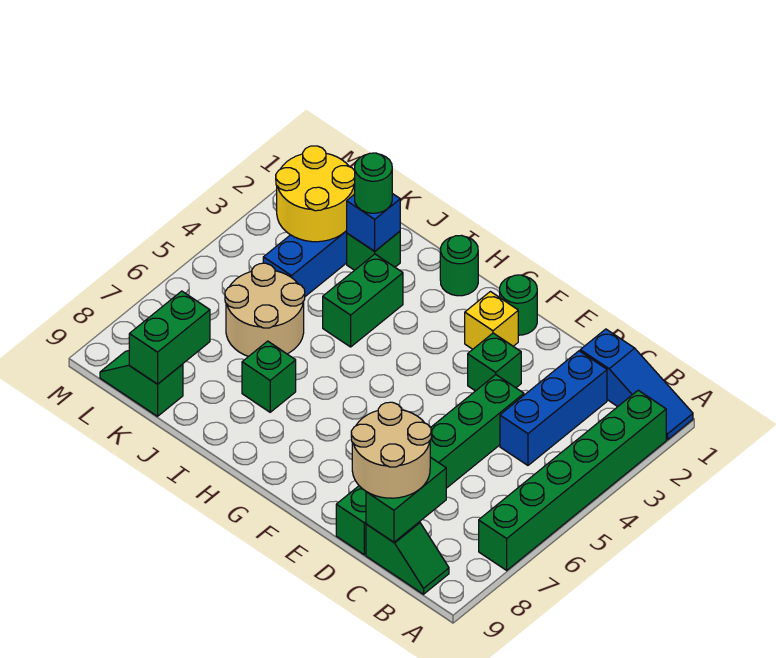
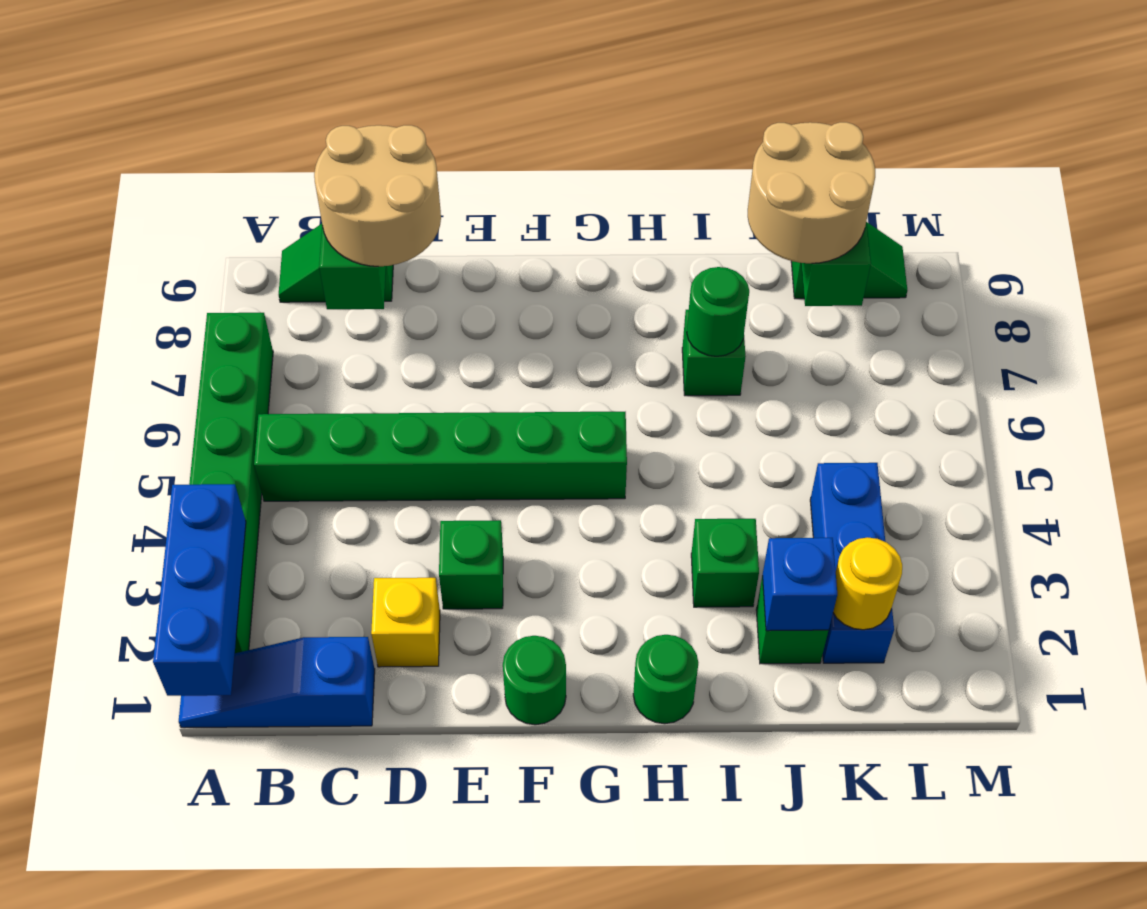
blue brick C2:C4 level 1 -> blue brick A1:A3 level 2
green brick D4:D9 level 1 -> green brick B5:G5 level 1
yellow brick F2 level 1 -> yellow brick D2 level 1
green brick I3:I4 level 1 -> green brick I3 level 1
green round brick J2 level 3 -> green round brick I7 level 2
tan round brick J5:K6 level 1 -> tan round brick J8:K9 level 3
yellow round brick K2:L3 level 2 -> yellow round brick K2 level 2

